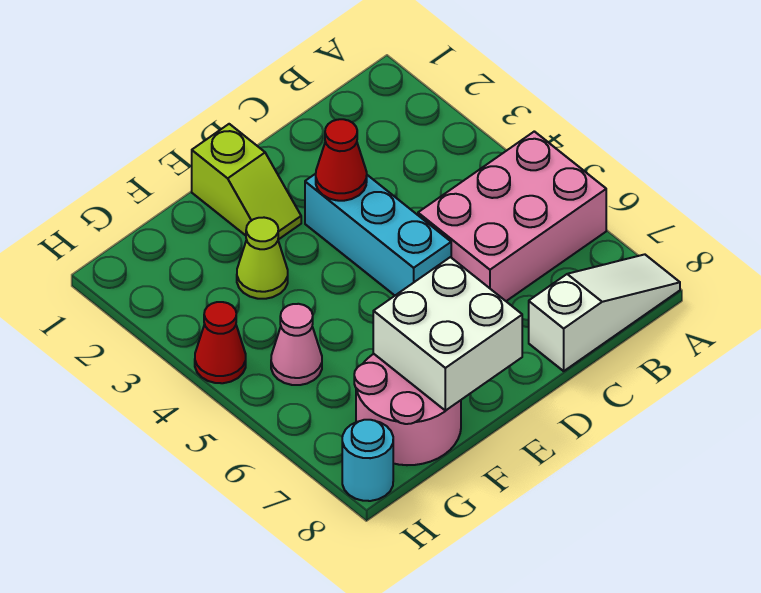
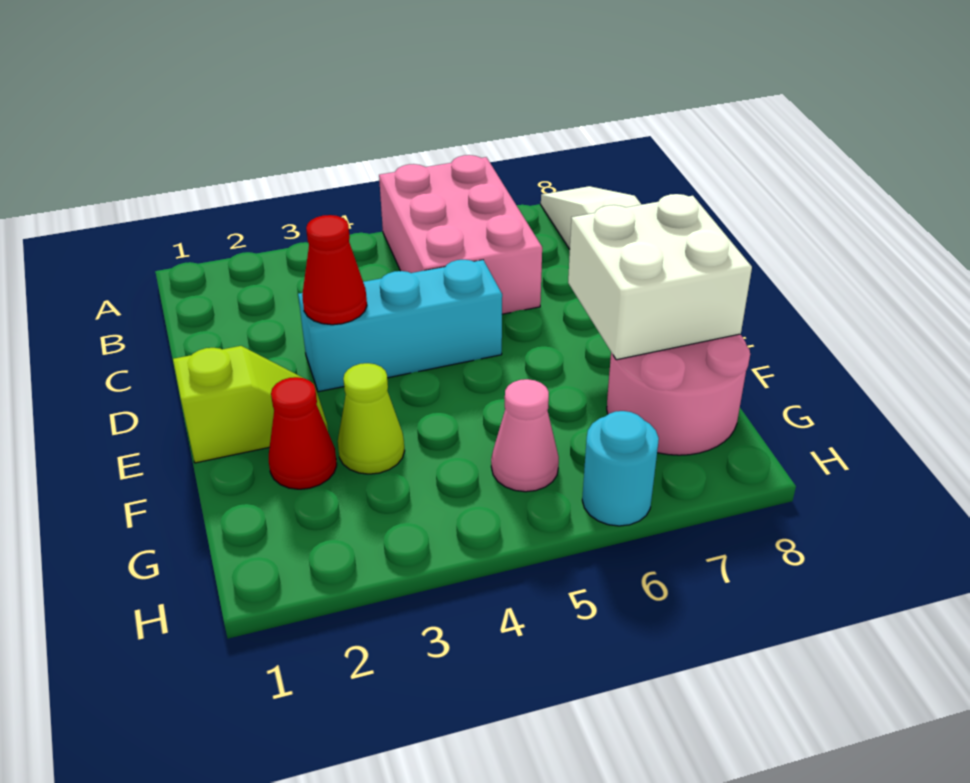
red cone H4 level 1 -> red cone F2 level 1
cyan round brick H8 level 1 -> cyan round brick H6 level 1

